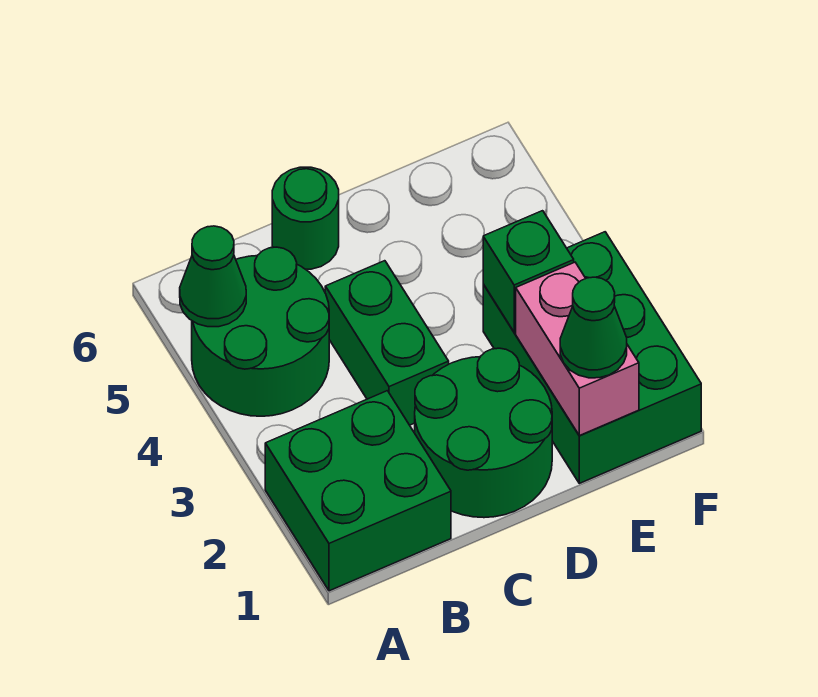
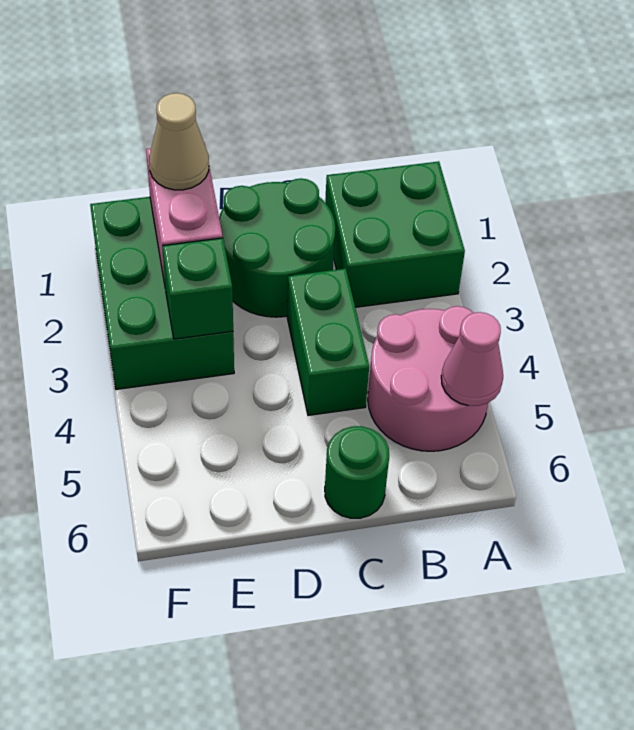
green round brick A4:B5 level 1 -> pink round brick A4:B5 level 1
green cone A5 level 2 -> pink cone A5 level 2
green cone E1 level 3 -> tan cone E1 level 3

